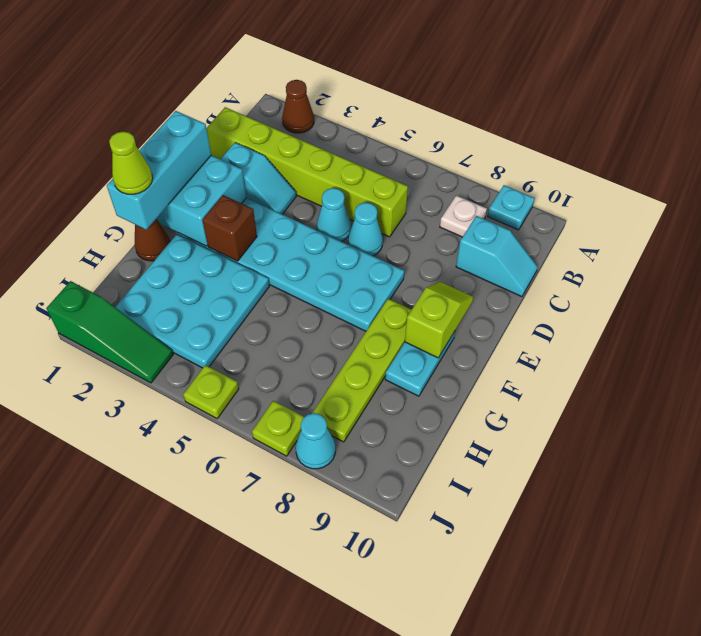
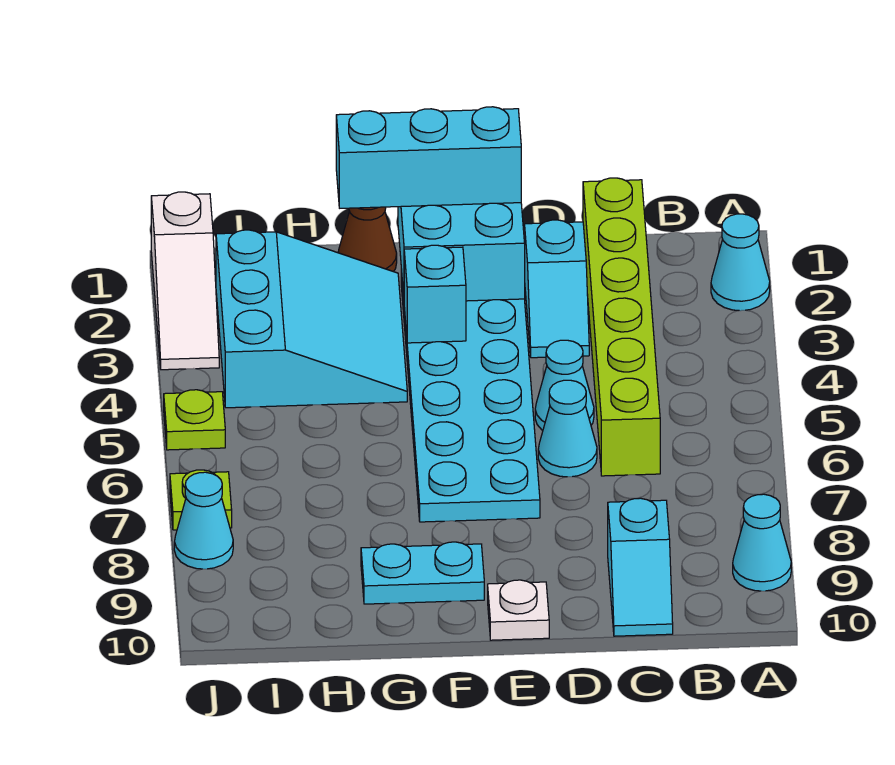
brown cone A2 level 1 -> cyan cone A2 level 1
cyan plate A9 level 1 -> cyan cone A9 level 1
white plate B8 level 1 -> white plate E10 level 1
lime slope E9:F9 level 2 top F -> none
brown brick F3 level 2 -> cyan brick F3 level 2
lime plate F8:I8 level 1 -> none
lime cone G1 level 4 -> none
cyan plate G2:I4 level 1 -> cyan slope G2:I4 level 1 top I
green slope J1:J3 level 1 top 1 -> white slope J1:J3 level 1 top 1

